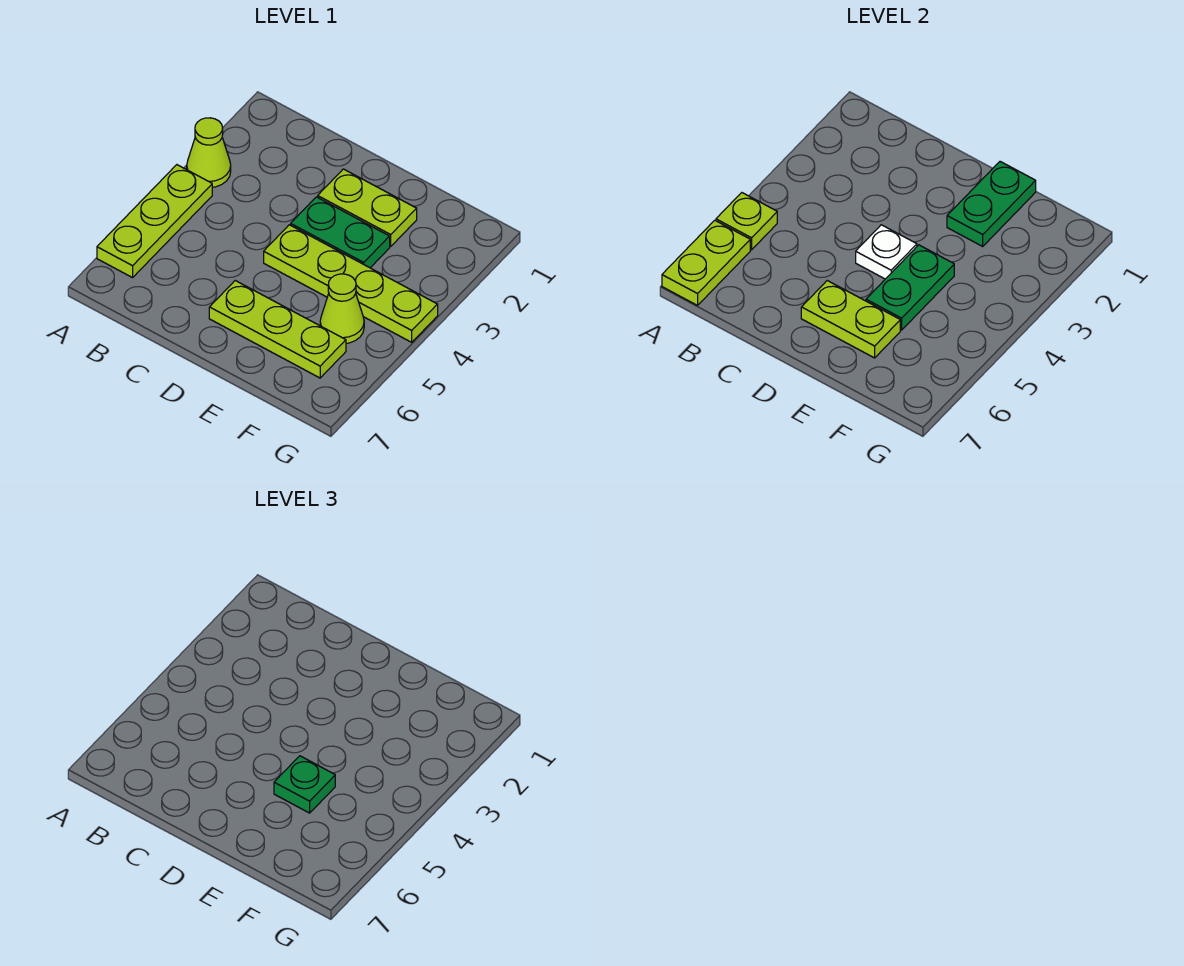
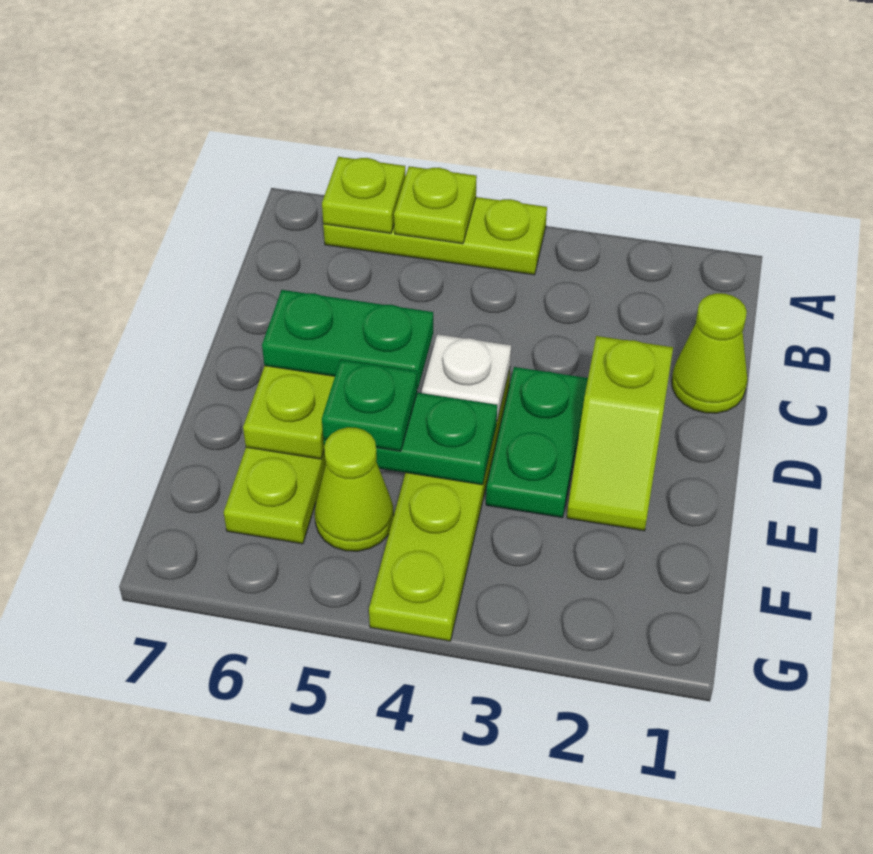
lime cone A3 level 1 -> lime cone C1 level 1
lime plate A6:A7 level 2 -> lime plate A6 level 2
lime plate D2:E2 level 1 -> lime slope D2:E2 level 1 top D
green plate E1:E2 level 2 -> green plate D5:D6 level 3

